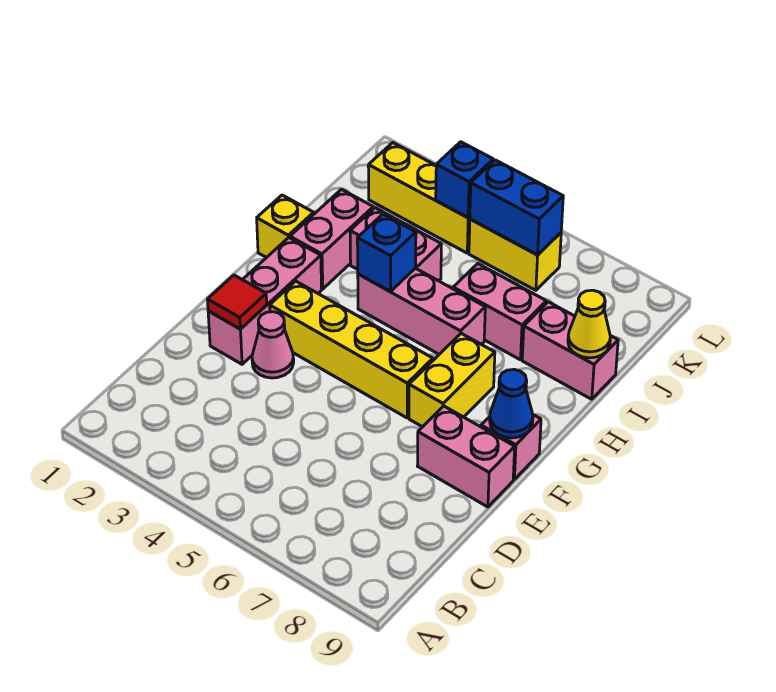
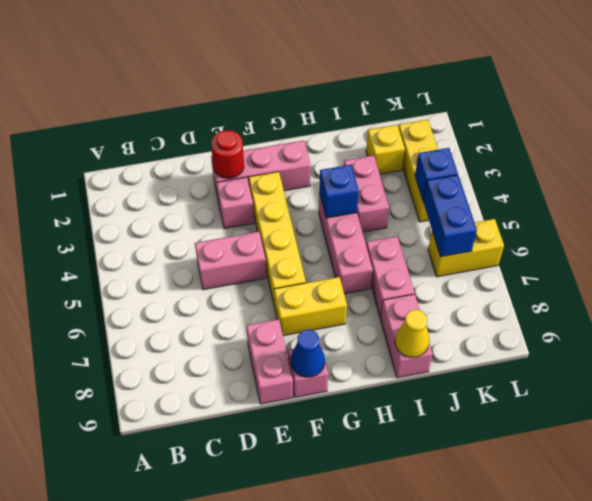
red tile E2 level 2 -> red round brick E2 level 2
pink cone E3 level 1 -> pink brick E3 level 1
yellow brick H1 level 1 -> yellow brick J2 level 1
pink brick H2:I2 level 1 -> pink brick D5:E5 level 1
yellow brick K5:K6 level 1 -> yellow brick K6:L6 level 1

